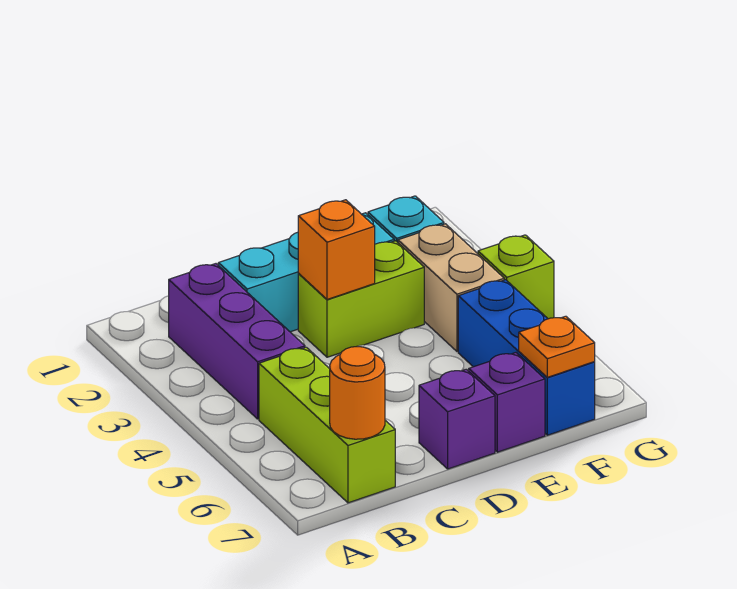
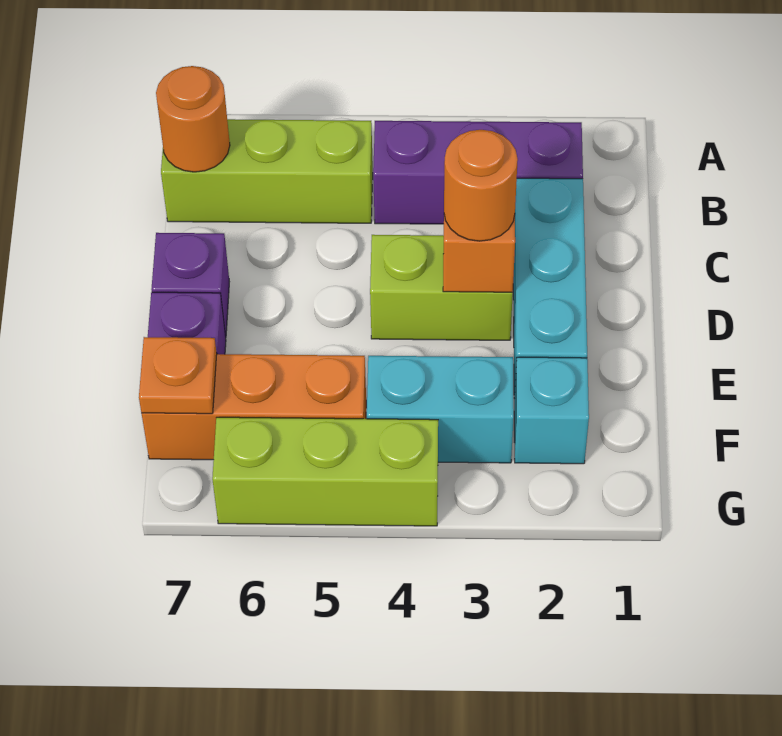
lime brick D3:E3 level 1 -> lime brick D3:D4 level 1
none -> orange round brick D3 level 3
tan brick F3:F4 level 1 -> cyan brick F3:F4 level 1
blue brick F5:F7 level 1 -> orange brick F5:F7 level 1
lime brick G4 level 1 -> lime brick G4:G6 level 1

